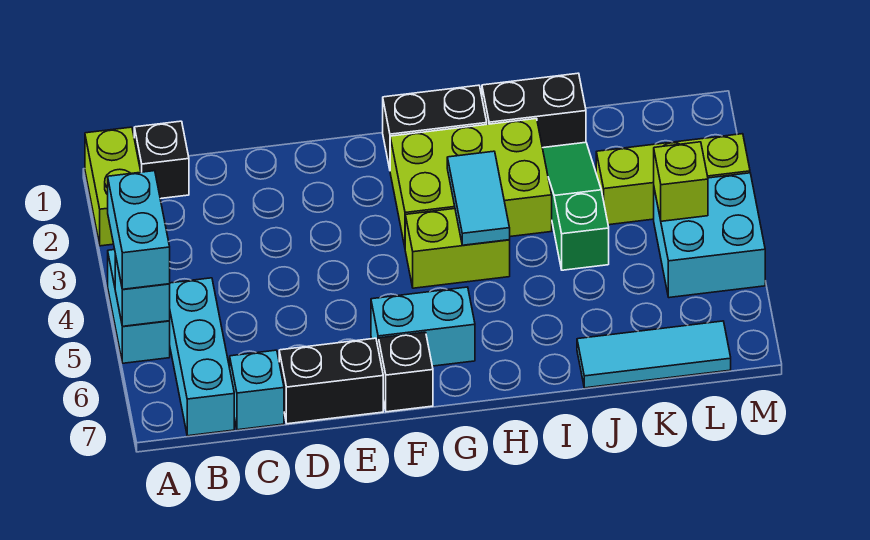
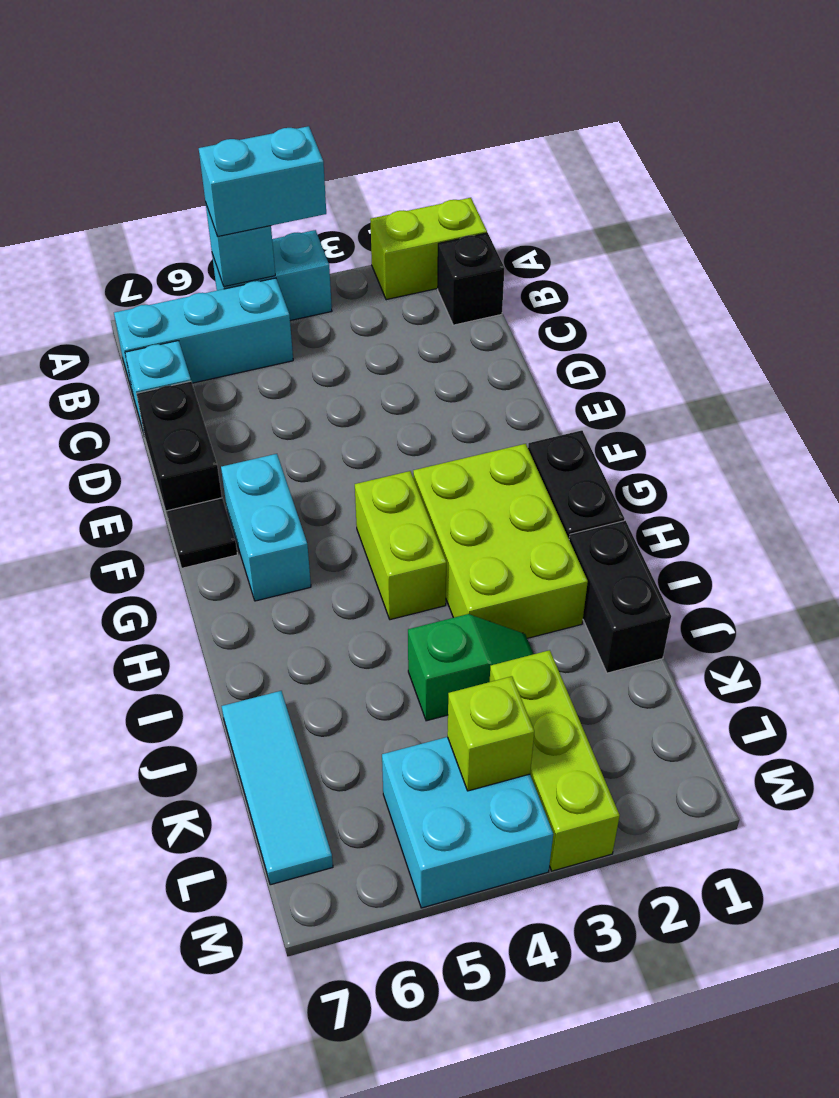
black brick F7 level 1 -> black tile F7 level 1
cyan tile H3:H4 level 2 -> none
green slope J2:J4 level 1 top 4 -> green slope J3:J4 level 1 top 4

